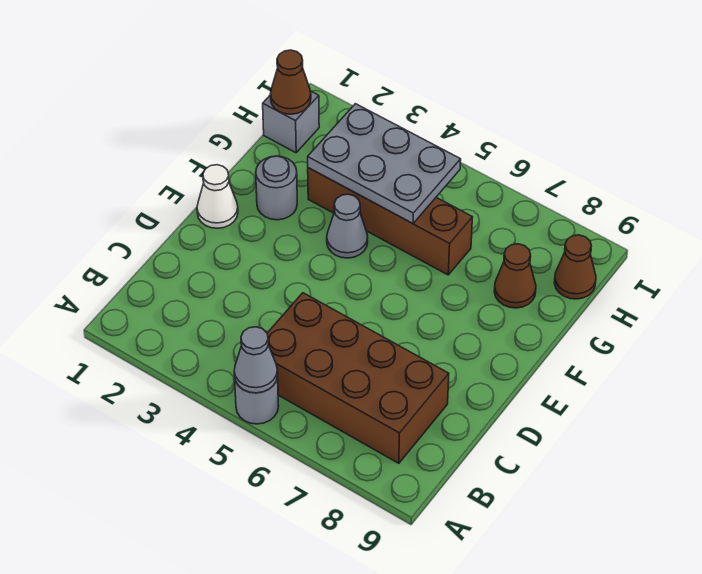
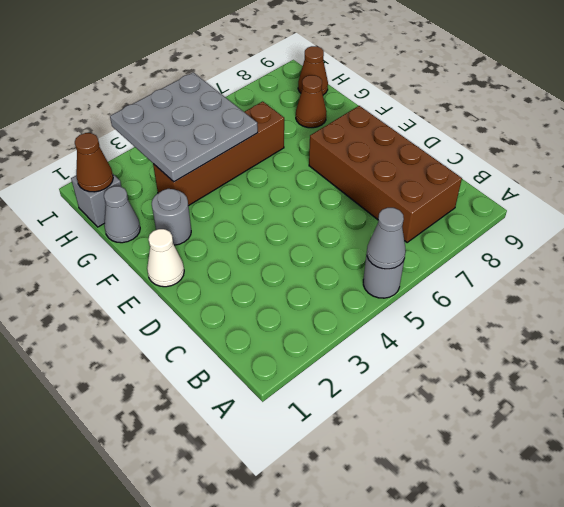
brown brick B5:C8 level 1 -> brown brick B7:E8 level 1
grey cone F4 level 1 -> grey cone G1 level 1
grey plate G3:H5 level 2 -> grey plate G3:I5 level 2

